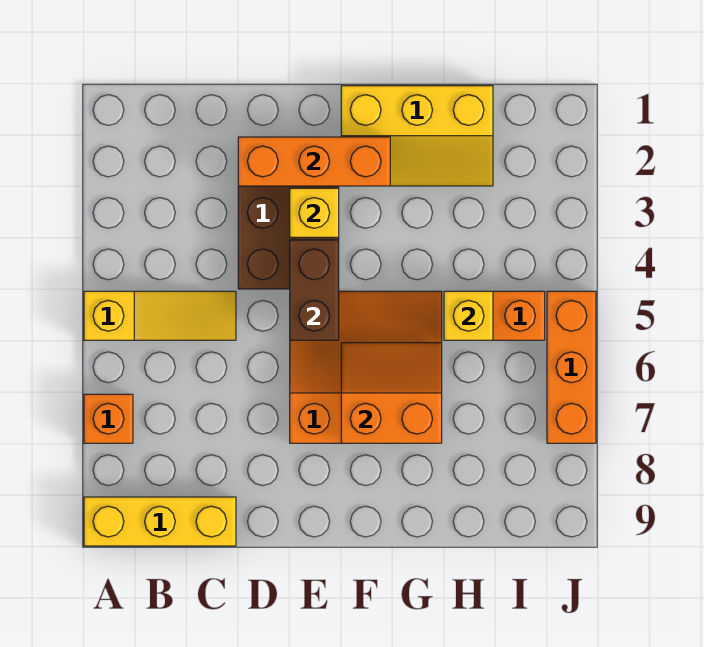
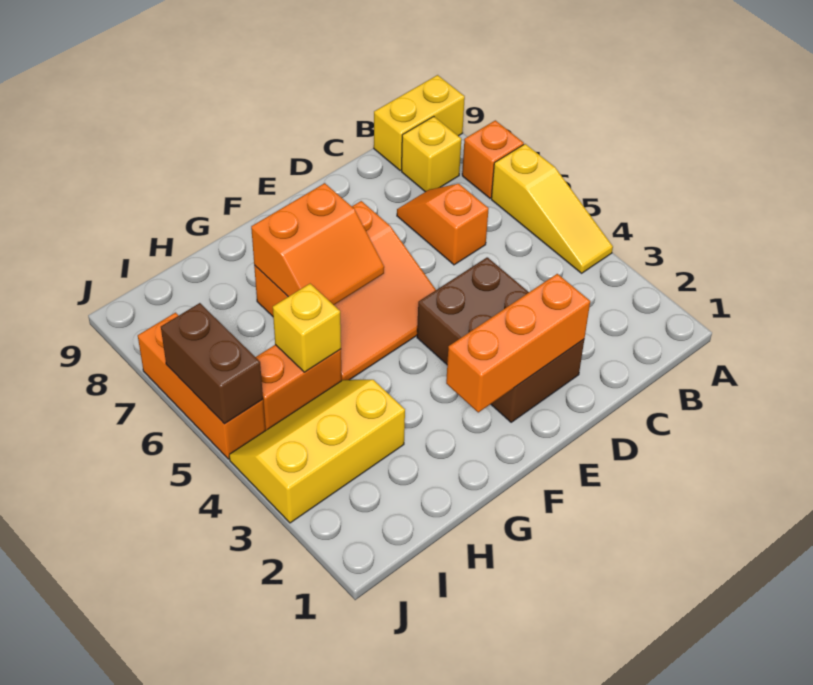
yellow slope A5:C5 level 1 top A -> yellow slope A4:A6 level 1 top 6
yellow brick A9:C9 level 1 -> yellow brick A9:B9 level 1
none -> orange slope C6:C7 level 1 top 6
yellow brick E3 level 2 -> yellow brick B8 level 1
brown brick E4:E5 level 2 -> brown brick J5:J6 level 2
yellow slope F1:H2 level 1 top 1 -> yellow slope H3:J4 level 1 top 3

